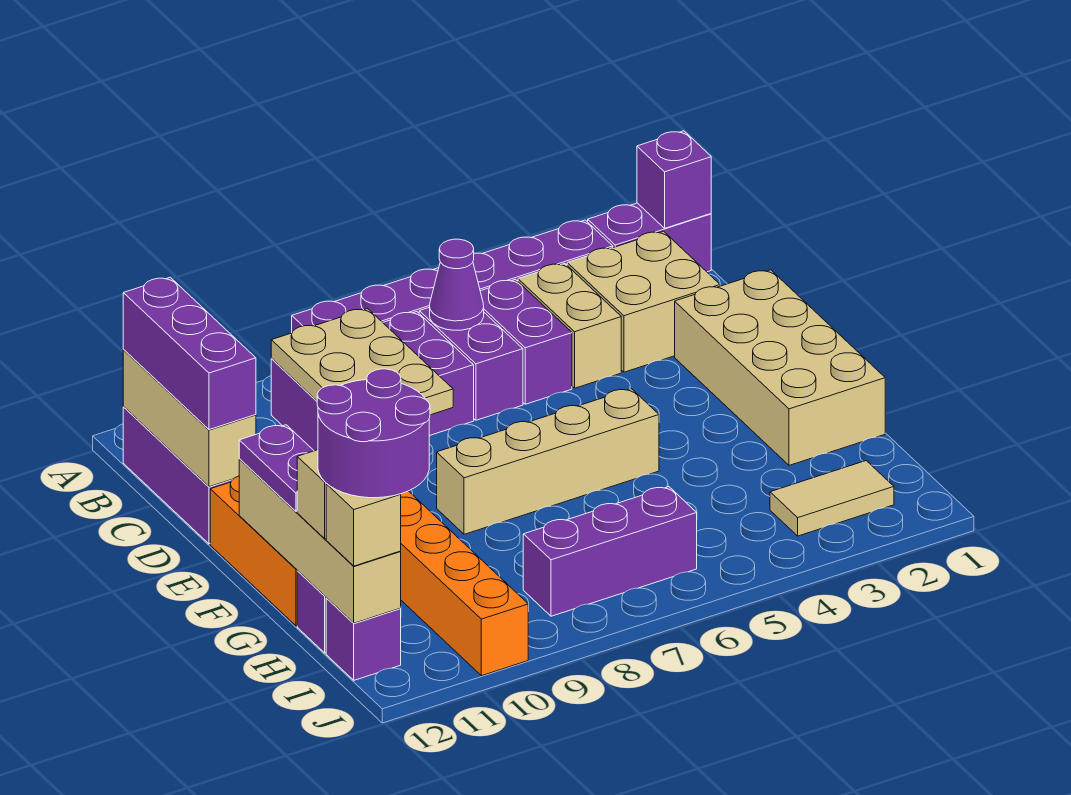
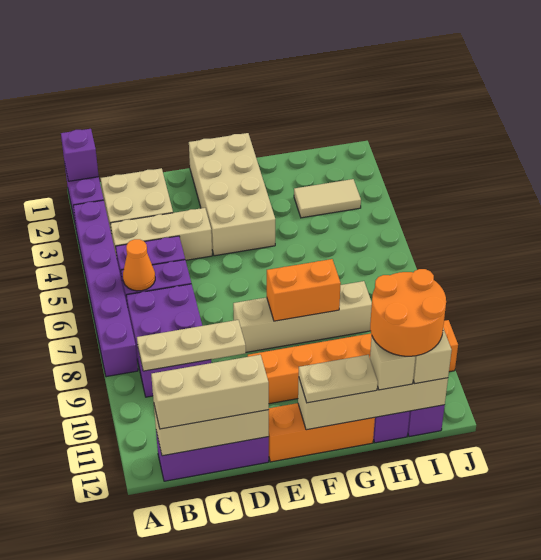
tan brick B4:C4 level 1 -> tan brick B4:D4 level 1
purple cone B6 level 2 -> orange cone B6 level 2
tan plate B8:D9 level 2 -> tan plate B9:D9 level 2
purple brick B12:D12 level 3 -> tan brick B12:D12 level 3
tan brick D1:G2 level 1 -> tan brick E1:F4 level 1
tan brick F5:F8 level 1 -> tan brick E8:H8 level 1
none -> orange brick F8:G8 level 2
purple plate F12:G12 level 3 -> tan plate F12:G12 level 3
purple round brick H11:I12 level 4 -> orange round brick H11:I12 level 4
tan tile I2:I3 level 1 -> tan tile H3:I3 level 1
purple brick I6:I8 level 1 -> none

